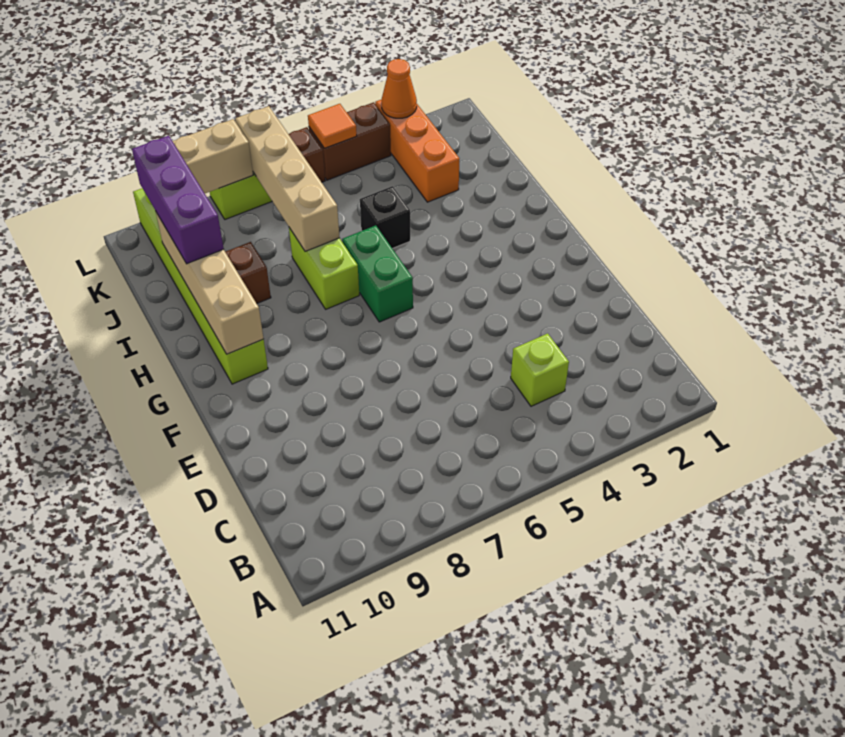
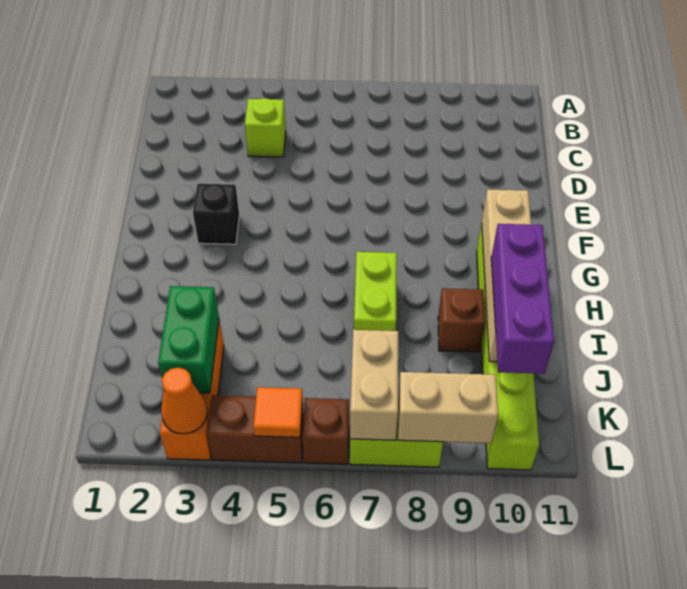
green brick G6:H6 level 1 -> green brick J3:K3 level 2
black brick I5 level 1 -> black brick F3 level 1
tan brick I7:L7 level 2 -> tan brick K7:L7 level 2

